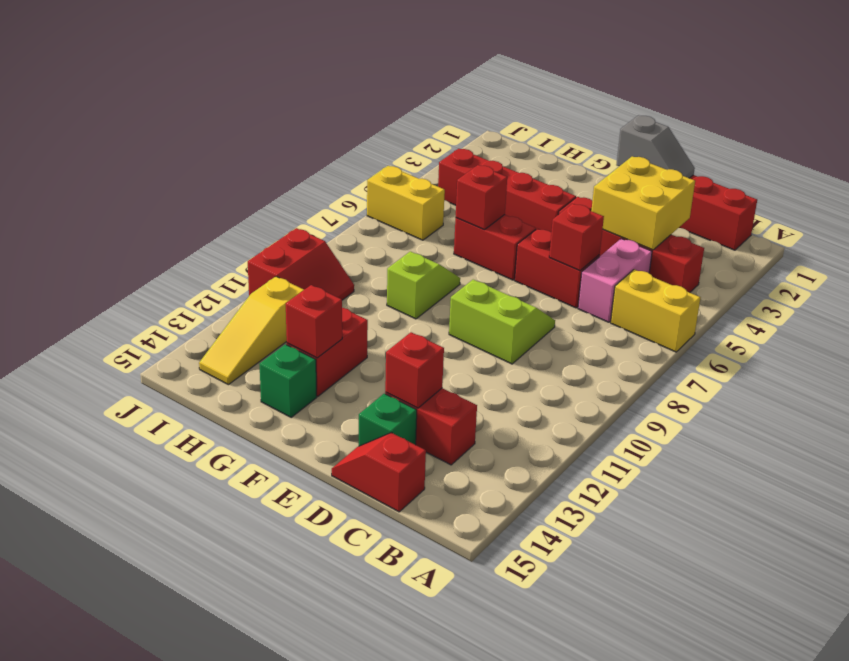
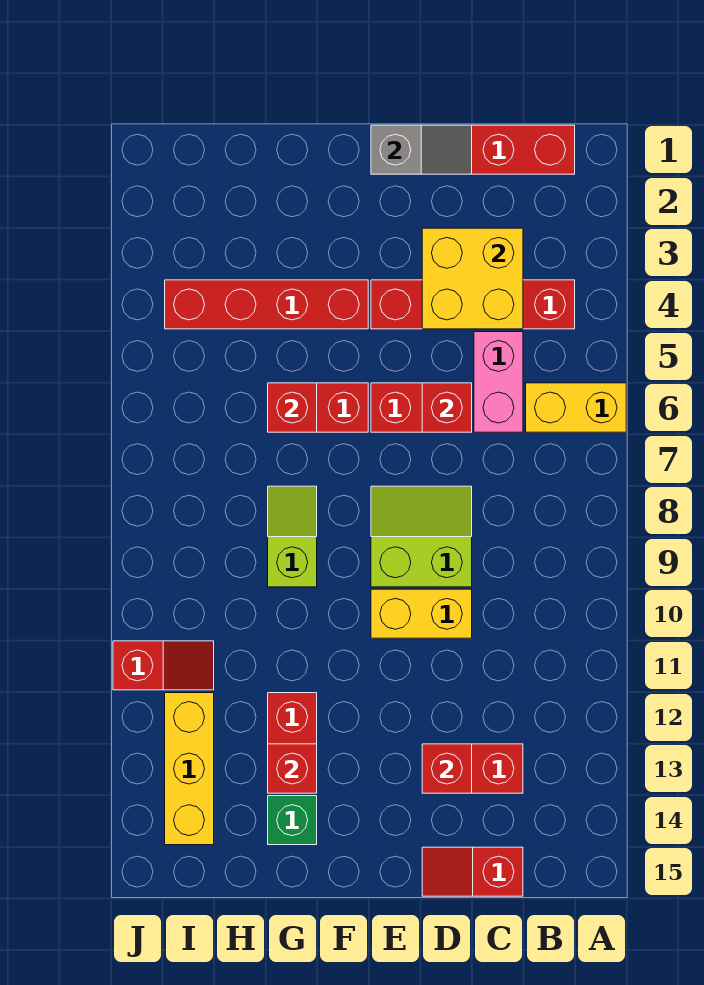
green brick D14 level 1 -> none
yellow brick I6:J6 level 1 -> yellow brick D10:E10 level 1
red slope I10:J11 level 1 top J -> red slope I11:J11 level 1 top J
yellow slope I12:I14 level 1 top 12 -> yellow brick I12:I14 level 1

